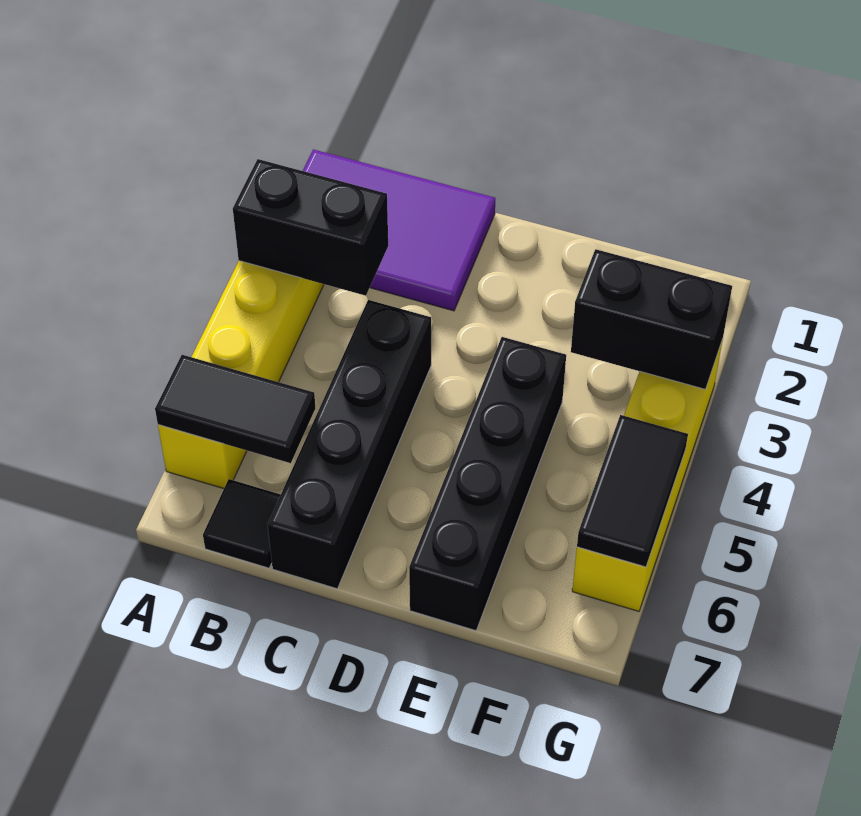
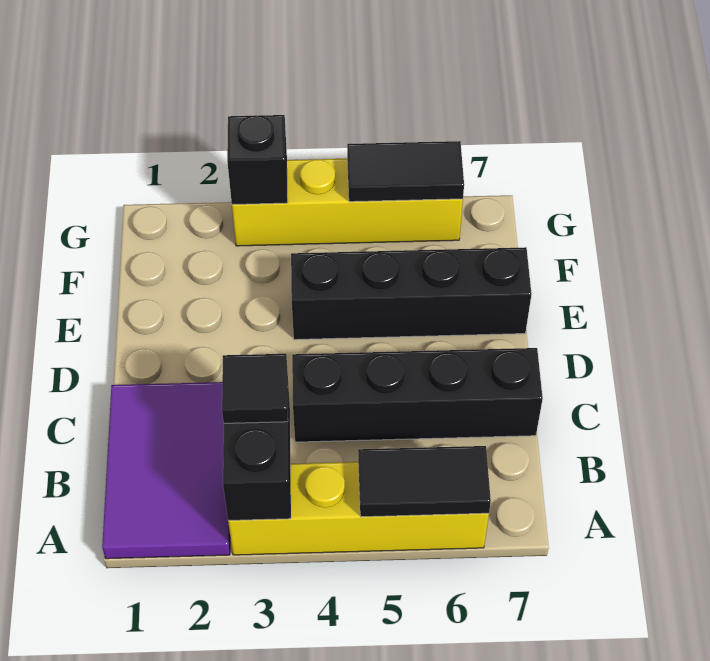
black tile A6:B6 level 2 -> black tile A5:A6 level 2
black tile B7 level 1 -> black tile B3 level 3
black brick F3:G3 level 2 -> black brick G3 level 2

